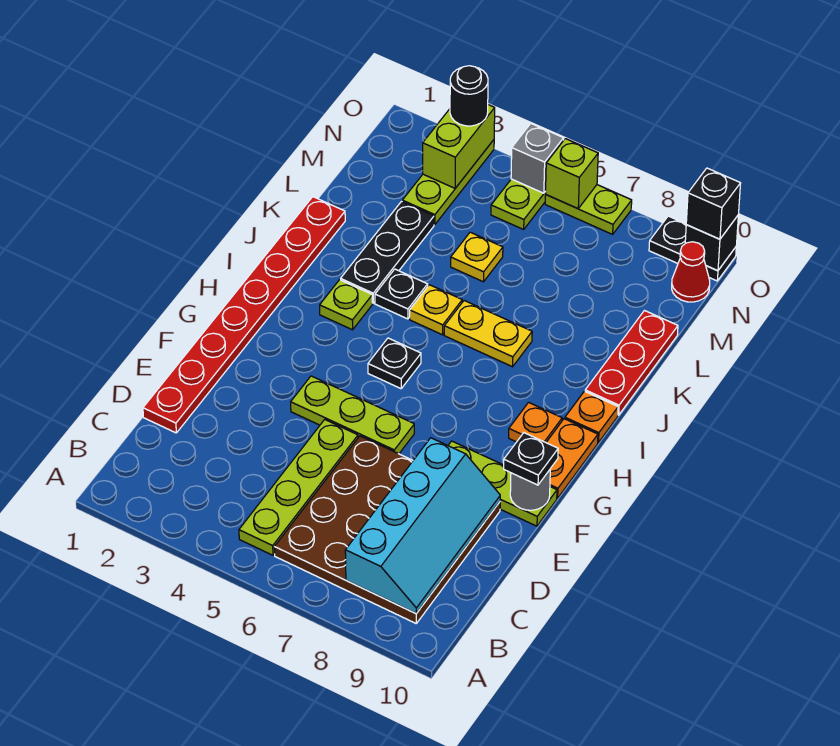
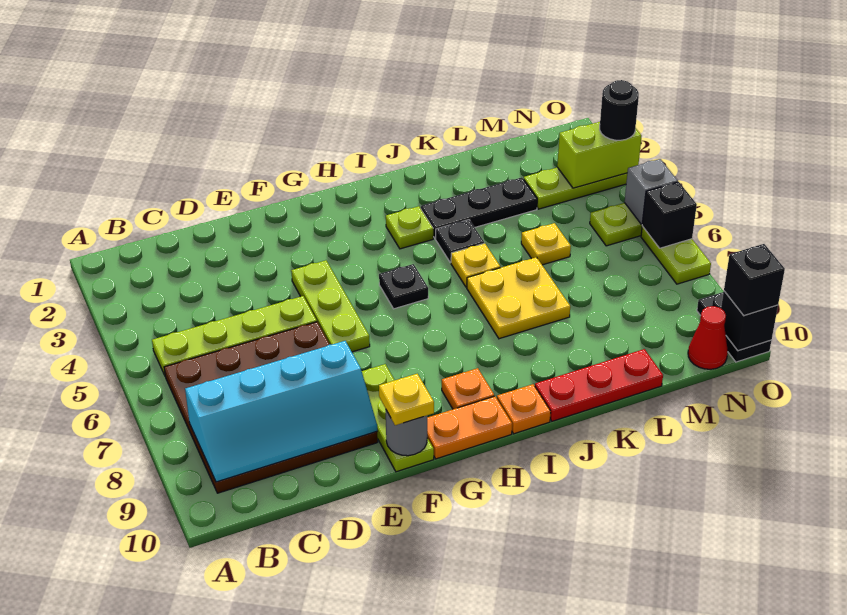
red plate D1:K1 level 1 -> none
black plate F10 level 3 -> yellow plate F10 level 3
yellow plate J6:J7 level 1 -> yellow plate J6:K7 level 1
lime brick O6 level 2 -> black brick O6 level 2

